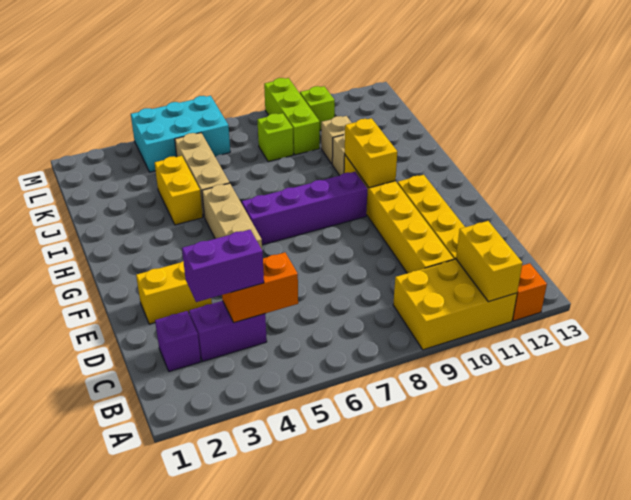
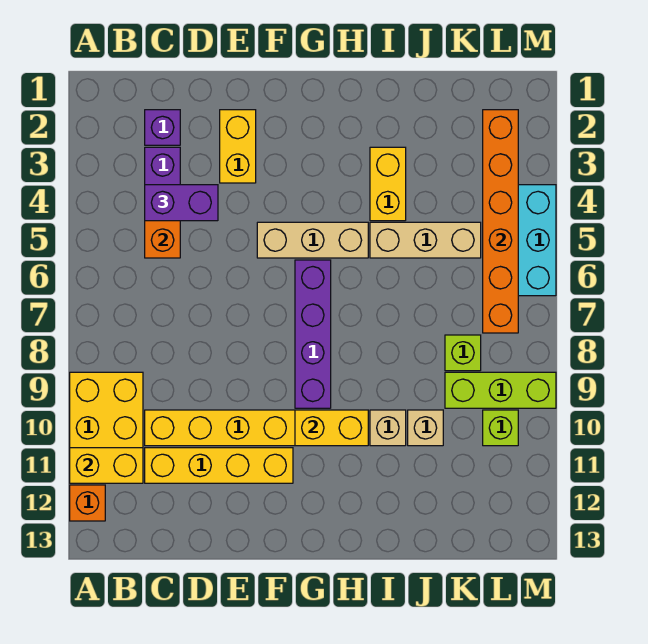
purple brick C3:C4 level 3 -> purple brick C4:D4 level 3
yellow brick I4:J4 level 1 -> yellow brick I3:I4 level 1
none -> orange brick L2:L7 level 2

